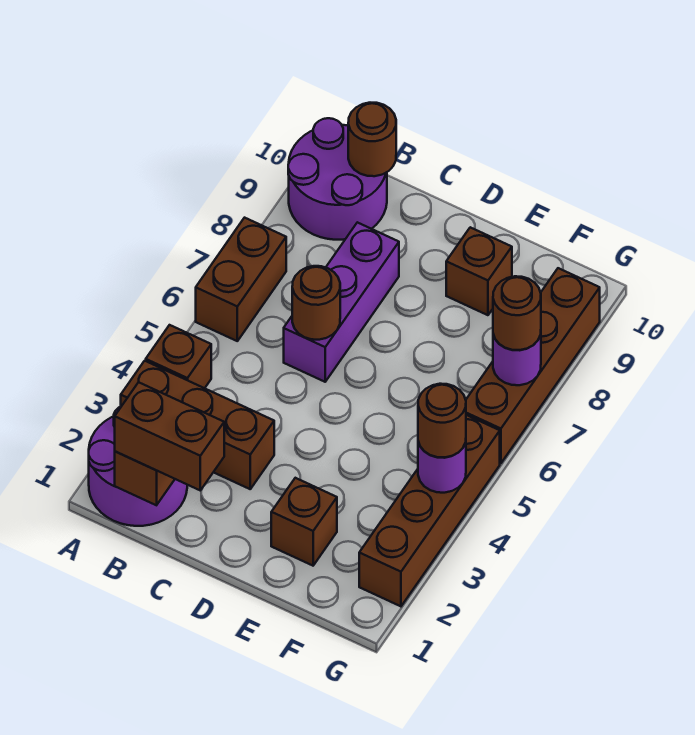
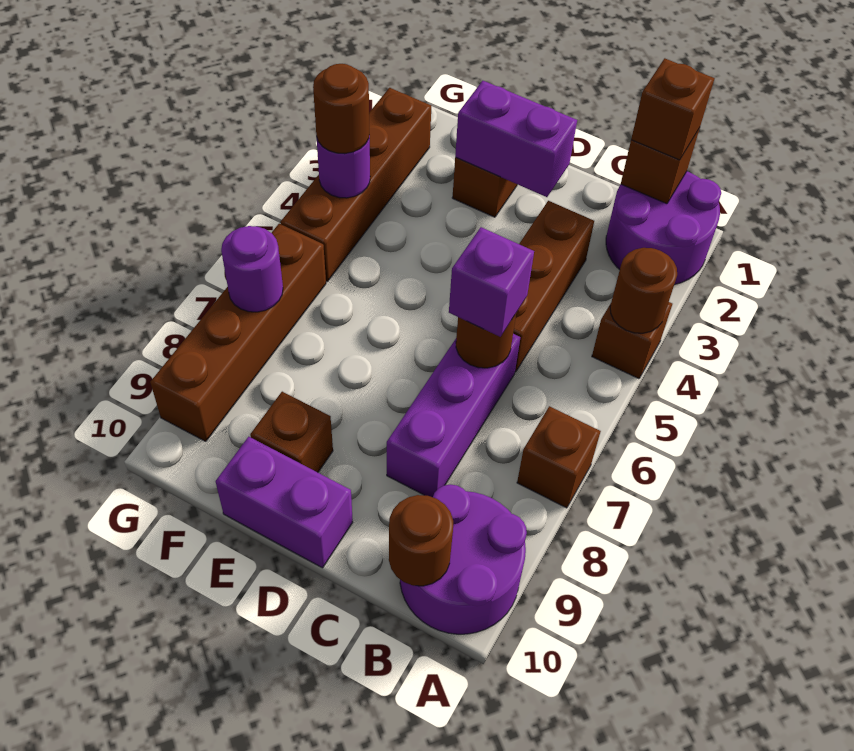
brown brick A3:C3 level 1 -> brown brick C3:C5 level 1
brown brick A6:A7 level 1 -> brown brick A7 level 1
brown brick B1:C1 level 3 -> brown brick B1 level 3
none -> purple brick C6 level 3
none -> purple brick D2:E2 level 2
none -> purple brick D10:E10 level 1
brown round brick G7 level 3 -> brown round brick A4 level 2

